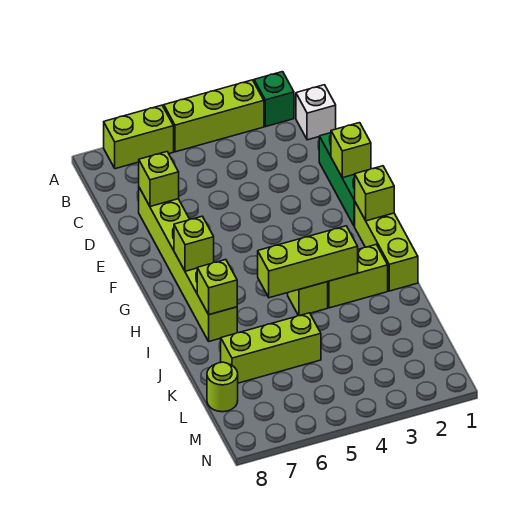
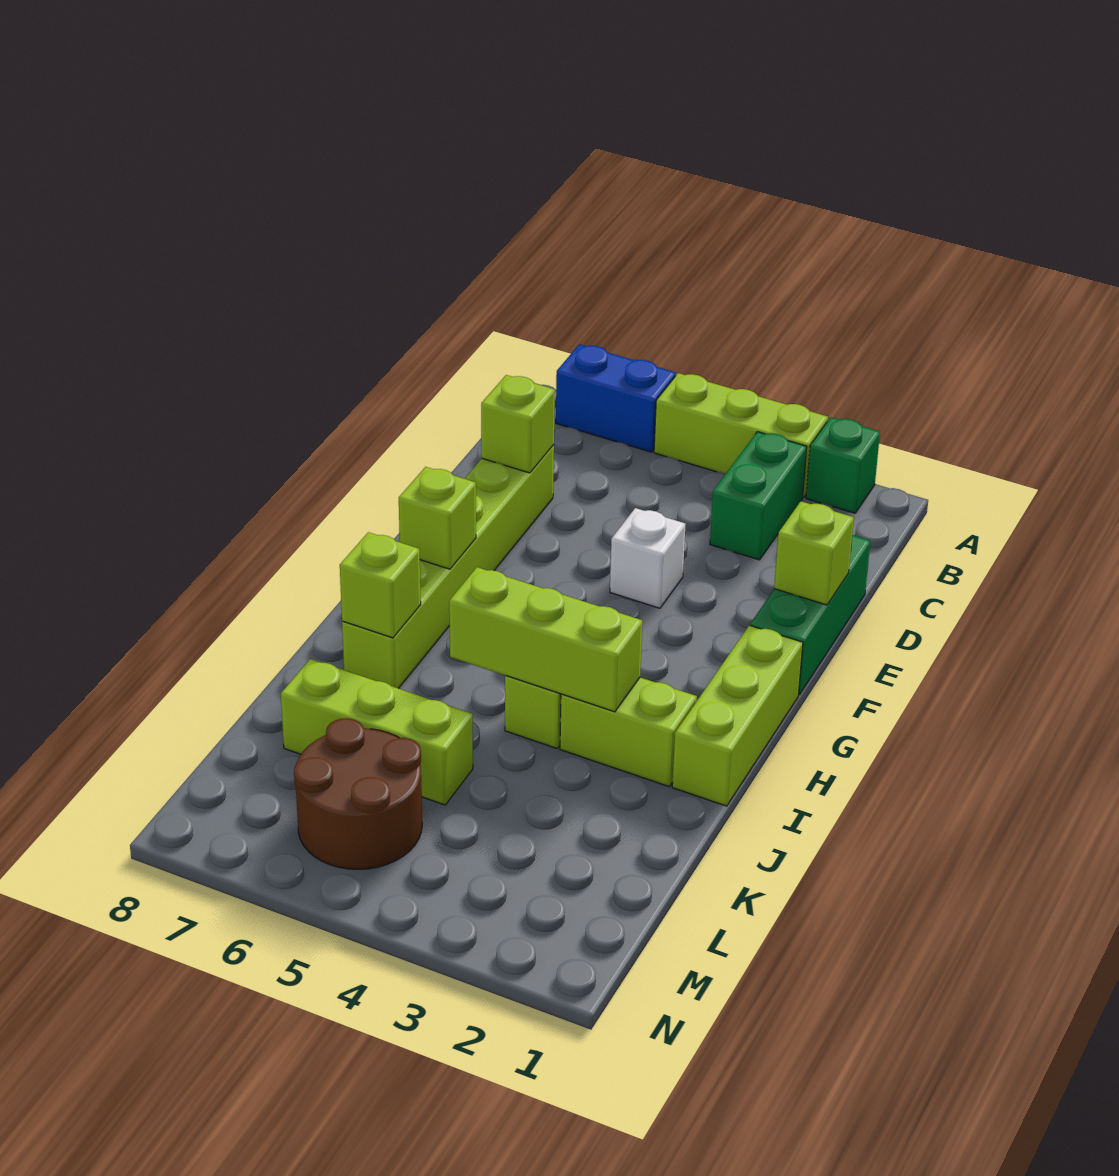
lime brick A6:A7 level 1 -> blue brick A6:A7 level 1
white brick B1 level 1 -> white brick E4 level 1
none -> green brick B3:C3 level 1
lime brick G1 level 2 -> none
none -> brown round brick L5:M6 level 1
lime round brick L8 level 1 -> none

